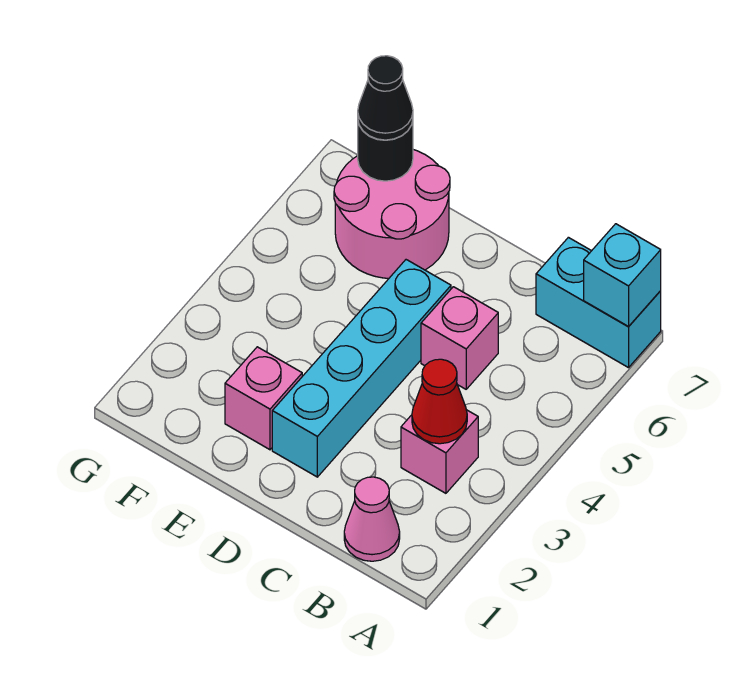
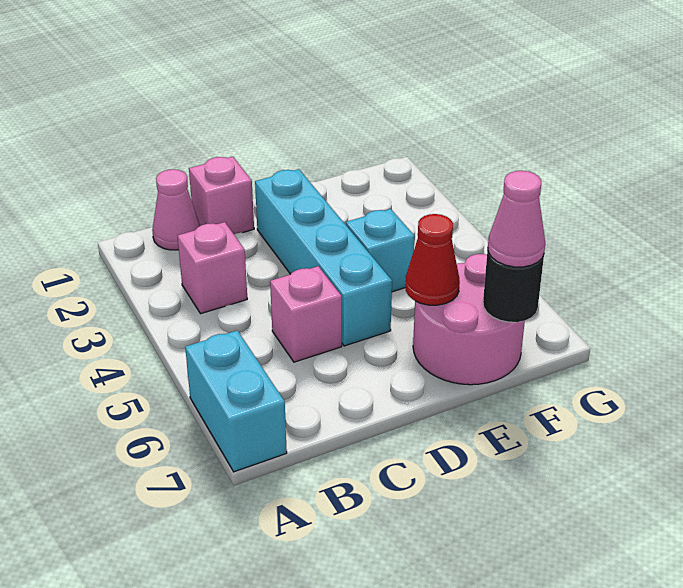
cyan brick A7:B7 level 1 -> cyan brick A6:A7 level 1
cyan brick A7 level 2 -> cyan brick E4 level 1
red cone B3 level 2 -> red cone E6 level 2
pink brick E2 level 1 -> pink brick C1 level 1
black cone F7 level 3 -> pink cone F7 level 3

